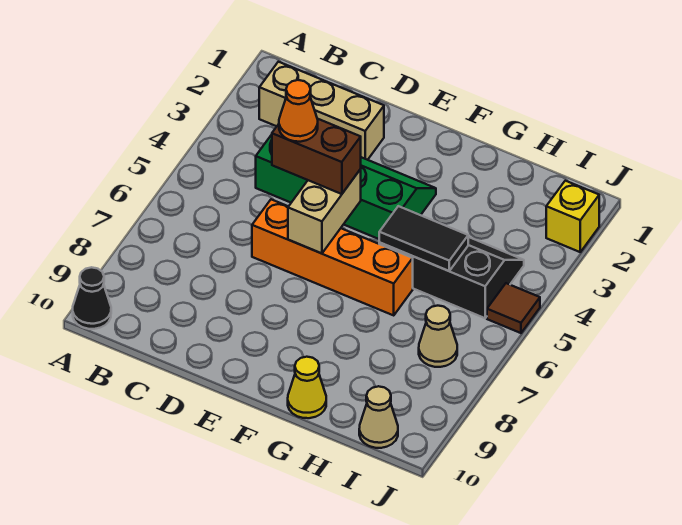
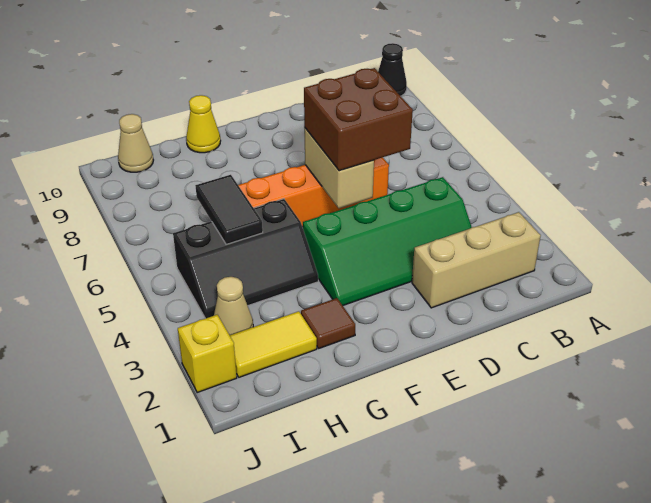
brown brick D5:E5 level 3 -> brown brick D5:E6 level 3
orange cone D5 level 4 -> none
black tile G5:H5 level 2 -> black tile H5:H6 level 2
none -> yellow tile H2:I2 level 1
tan cone I7 level 1 -> tan cone I3 level 1
brown tile J5 level 1 -> brown tile G2 level 1

